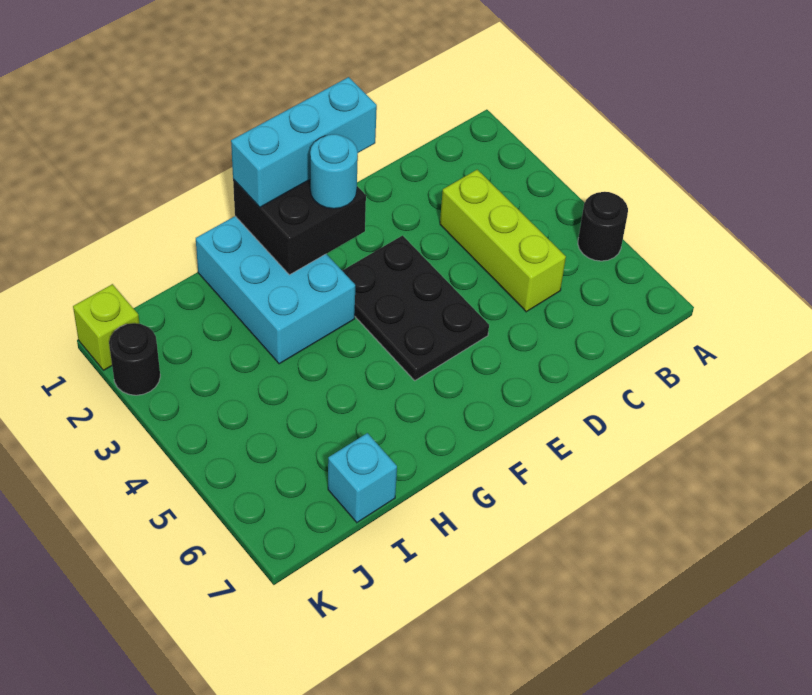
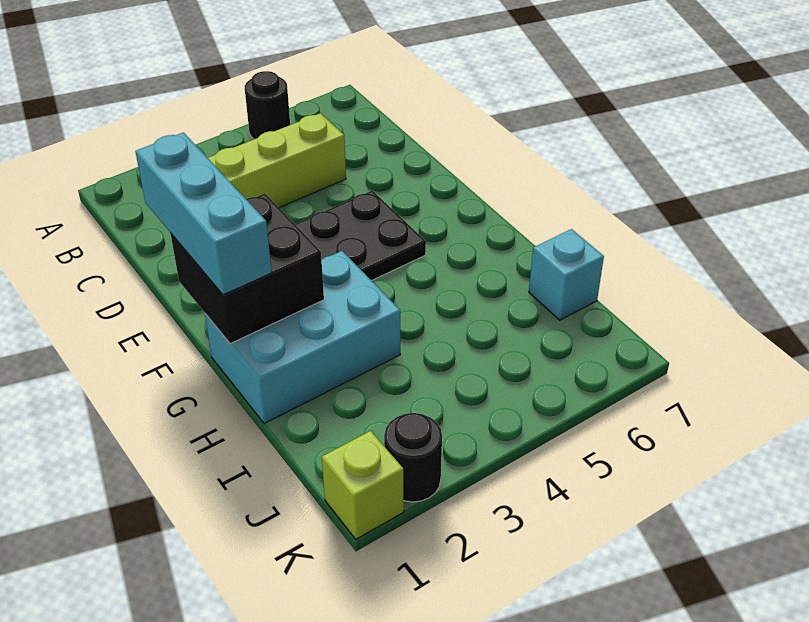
cyan round brick F2 level 3 -> none

